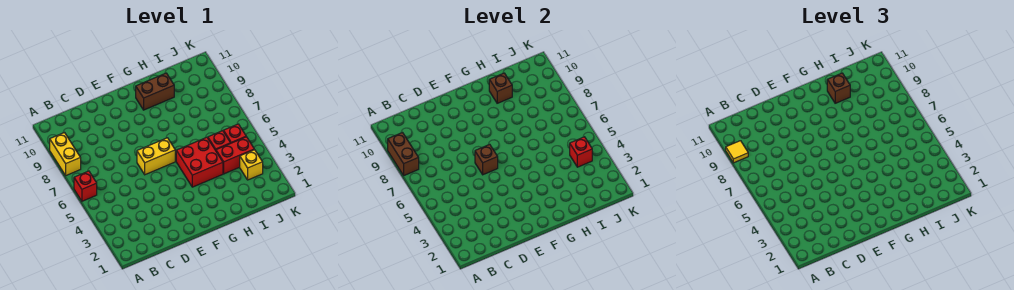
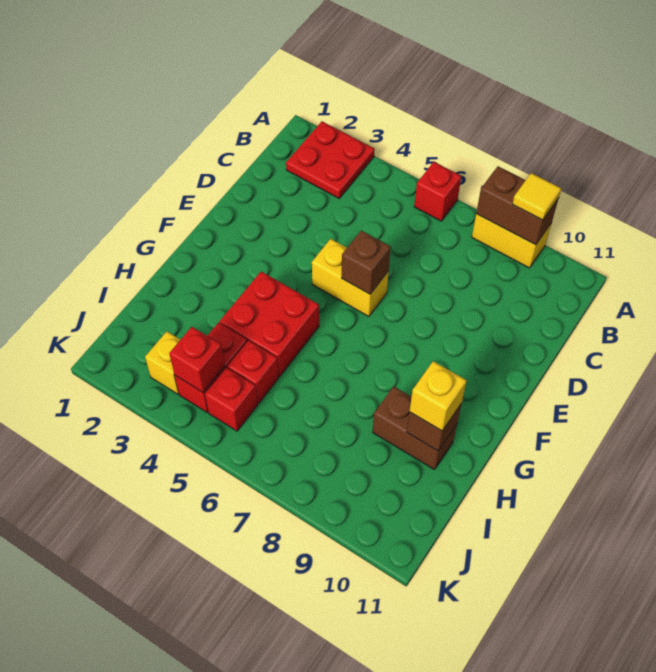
none -> red plate A2:B3 level 1
yellow brick E6:F6 level 1 -> yellow brick E5:E6 level 1
brown brick G10:H10 level 1 -> brown brick H9:H10 level 1
brown brick H10 level 3 -> yellow brick H10 level 3

